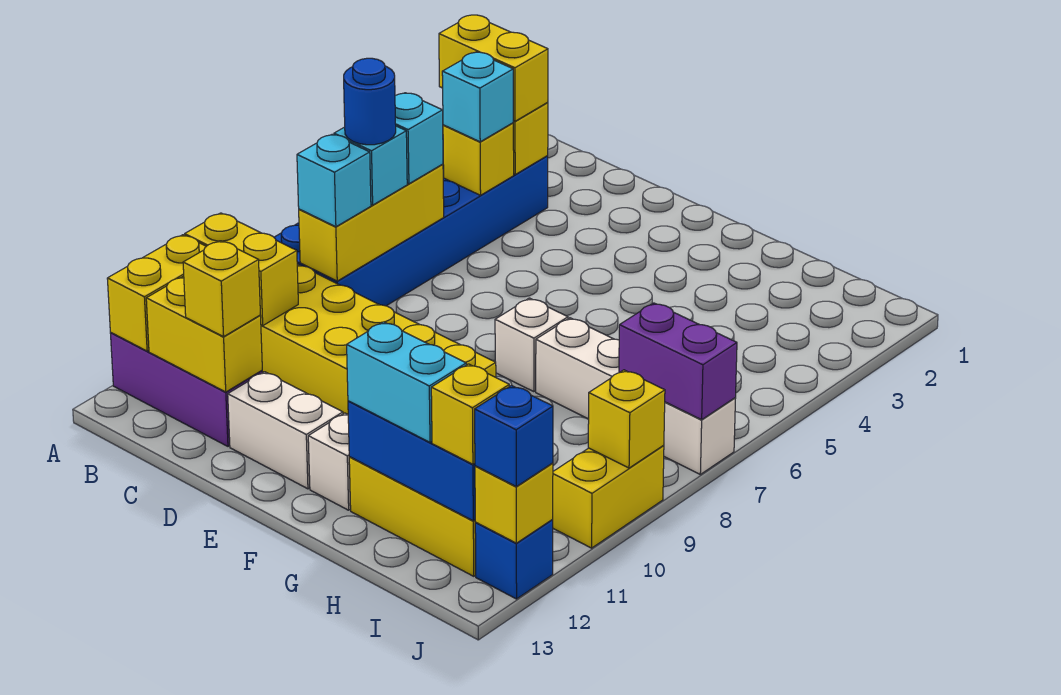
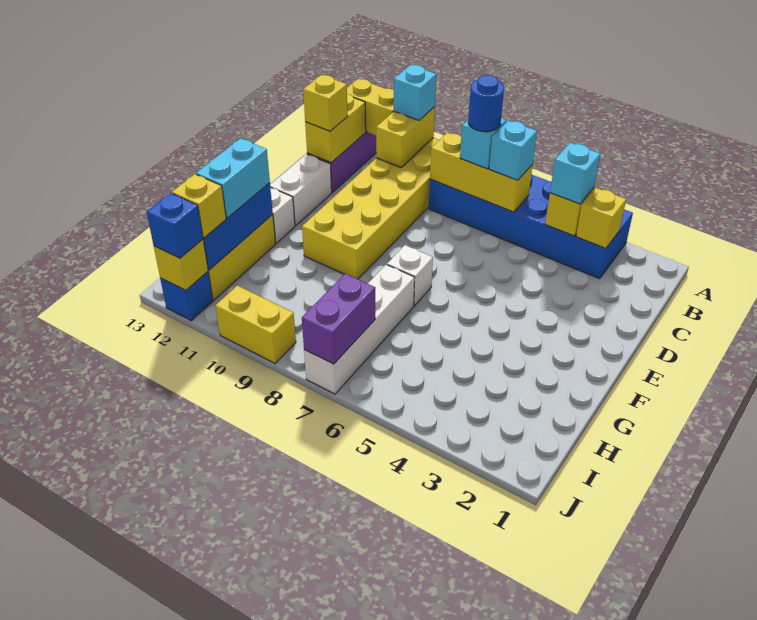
yellow brick A3:B3 level 3 -> none
cyan brick B8 level 3 -> cyan brick A10 level 3
yellow brick J9 level 2 -> none

